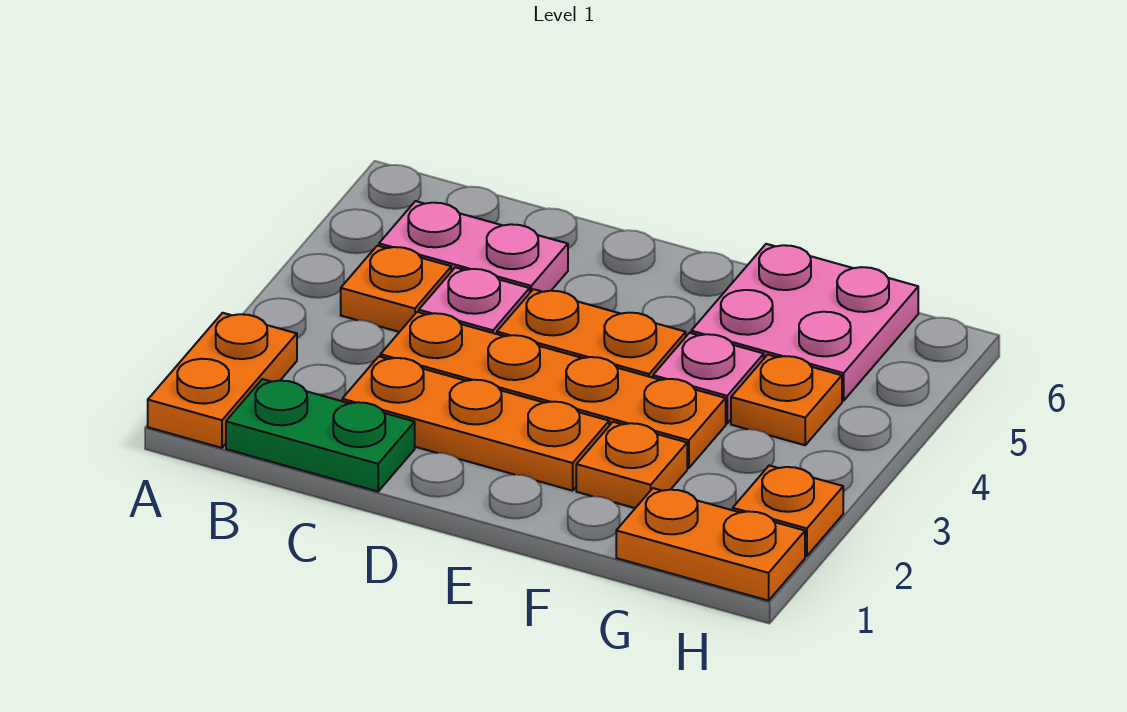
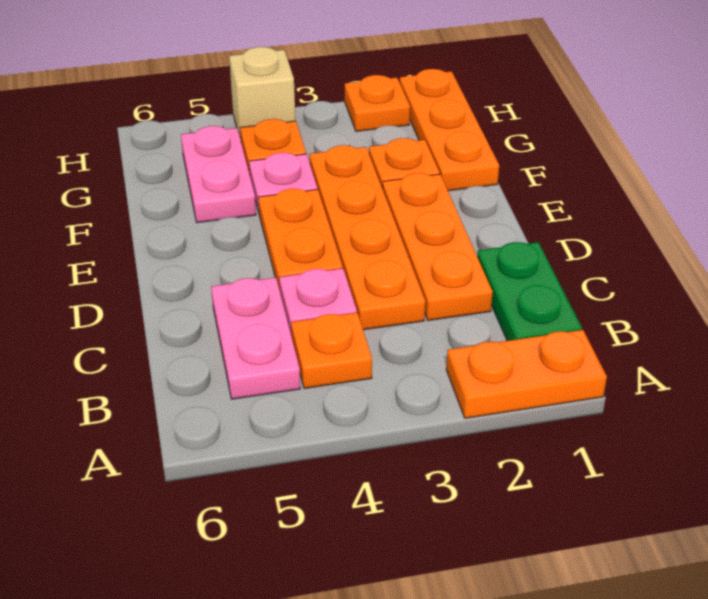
pink plate F5:G6 level 1 -> pink plate F5:G5 level 1
orange plate G1:H1 level 1 -> orange plate F1:H1 level 1
none -> tan brick H4 level 1

